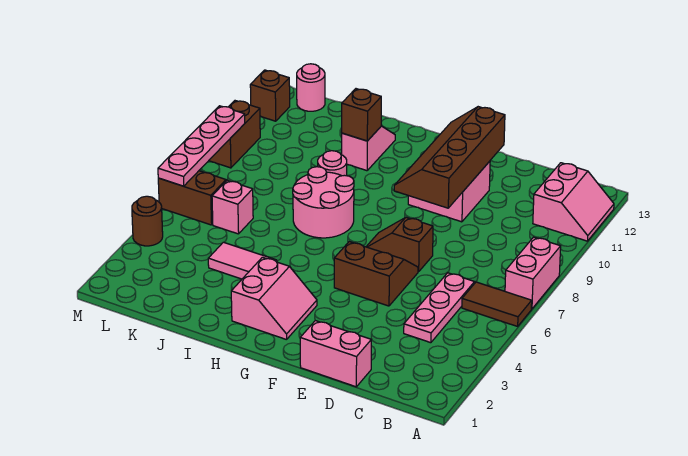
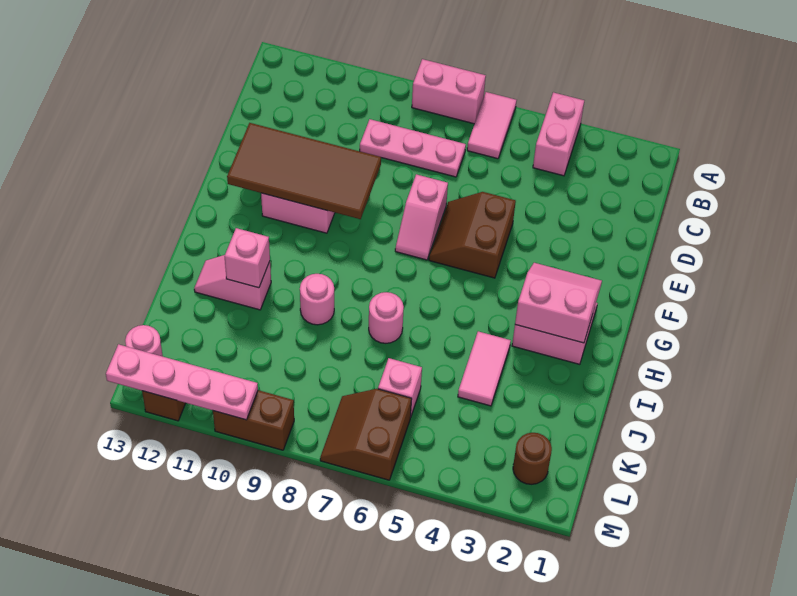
brown tile A6:B6 level 1 -> pink tile A6:B6 level 1
pink slope A11:B12 level 1 top B -> pink slope G2:H3 level 2 top H
pink plate C4:C6 level 1 -> pink plate C7:C9 level 1
pink brick D1:E1 level 1 -> pink brick A4:B4 level 1
brown slope E7:F7 level 1 top E -> pink slope E7:F7 level 1 top E
brown slope E9:F12 level 2 top E -> brown tile E9:F12 level 2
pink round brick H7:I8 level 1 -> pink round brick I7 level 1
brown brick I11 level 2 -> pink brick I11 level 2
brown round brick M4 level 1 -> brown round brick L2 level 1
pink plate M6:M9 level 2 -> pink plate M10:M13 level 2

